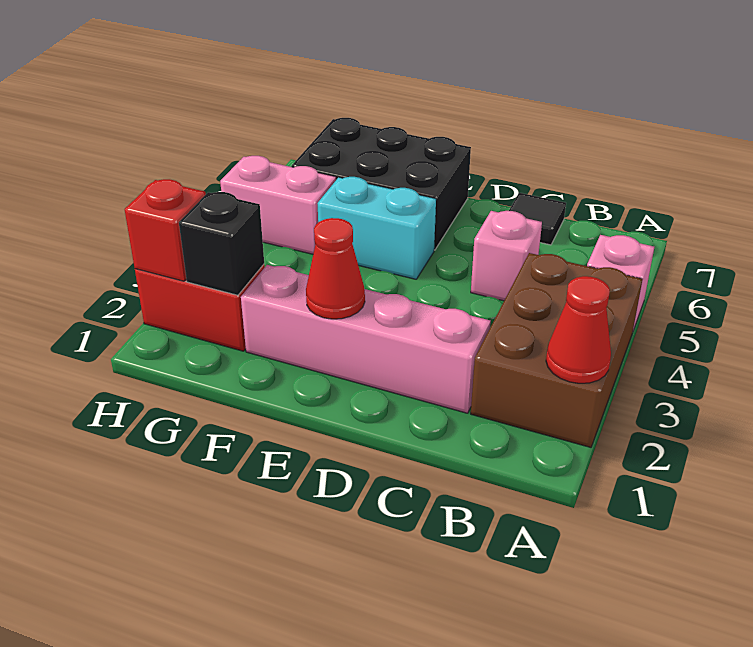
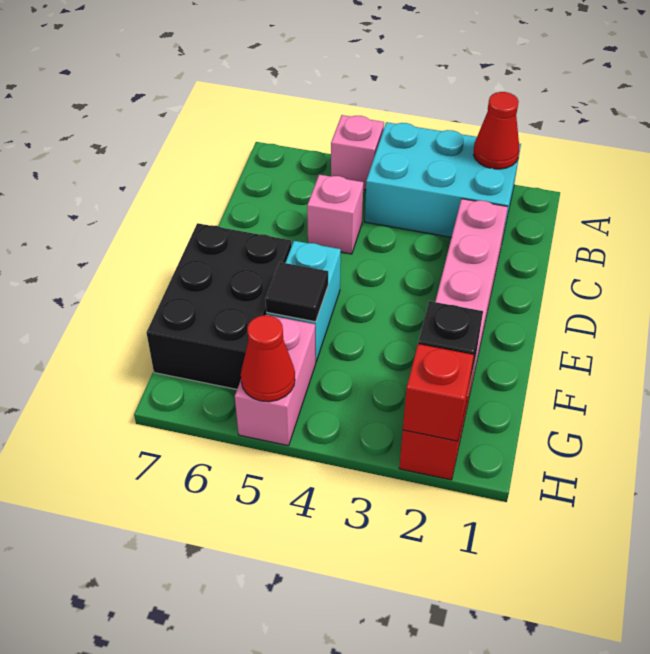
brown brick A2:B4 level 1 -> cyan brick A2:B4 level 1
black tile C7 level 1 -> black tile F5 level 2
red cone E2 level 2 -> red cone H5 level 2

